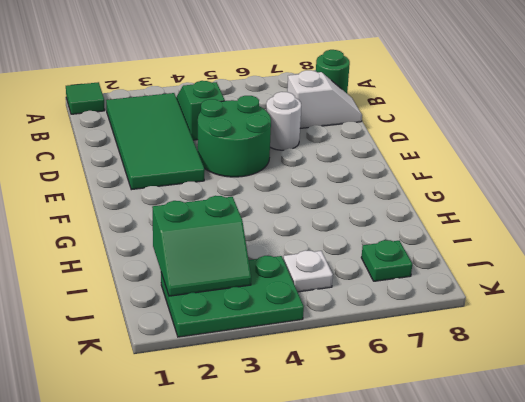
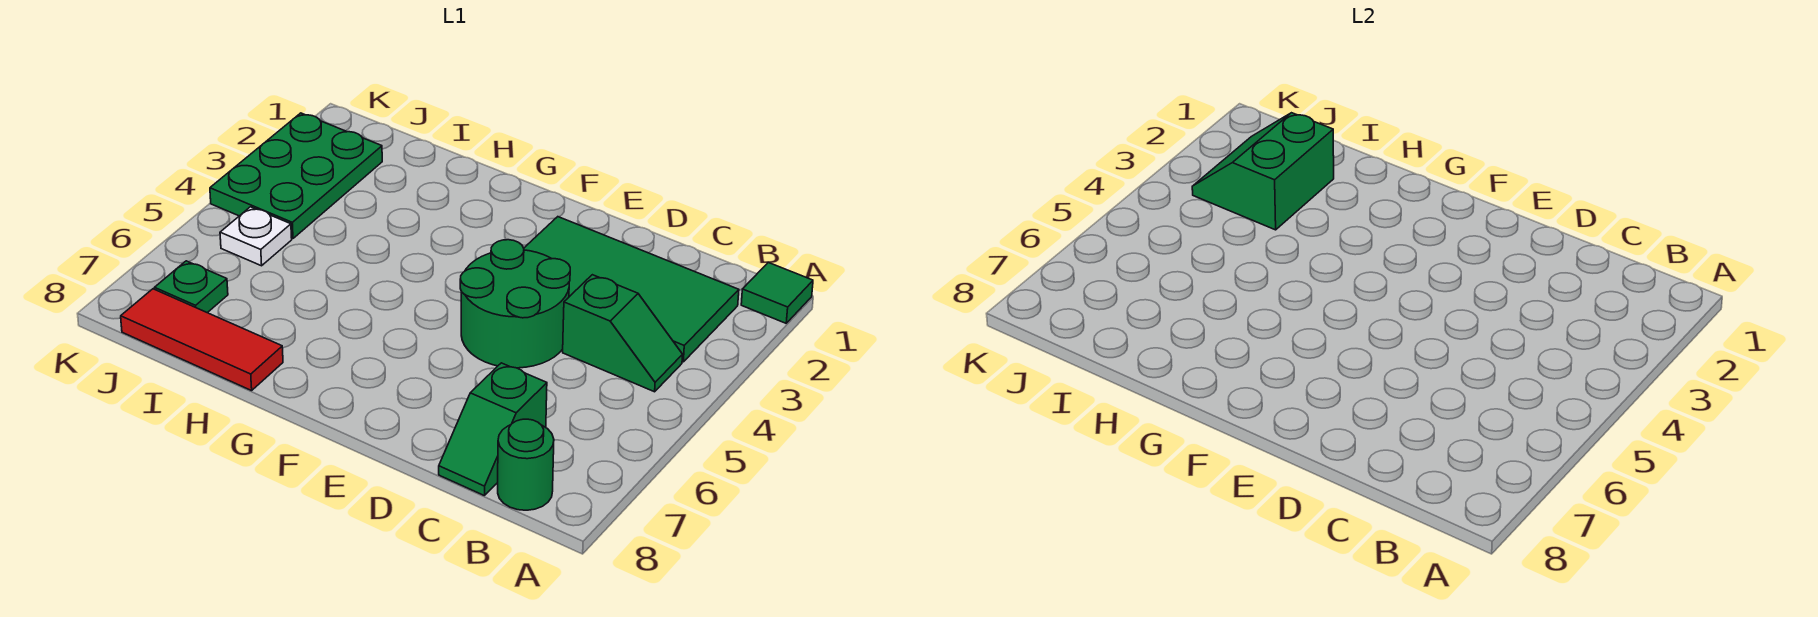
white slope C7:C8 level 1 top 7 -> green slope C7:C8 level 1 top 7
white round brick D6 level 1 -> none
none -> red tile H8:J8 level 1

